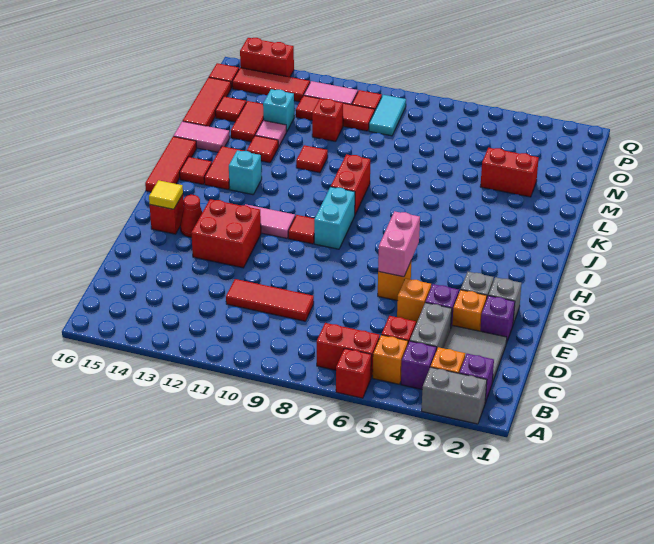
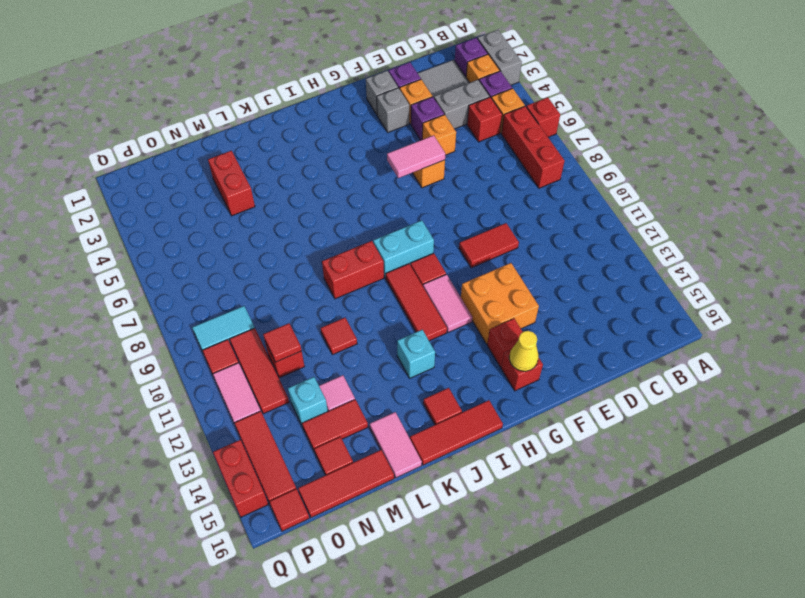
red brick B6:B7 level 1 -> red brick B6:B8 level 1
red tile D9:D11 level 1 -> red tile I10:I12 level 1
pink brick F6:G6 level 2 -> pink tile F6:G6 level 2
red brick F12:G13 level 1 -> orange brick F12:G13 level 1
red cone G14 level 1 -> red brick G14 level 1
yellow tile G15 level 2 -> yellow cone G15 level 2
red tile J14:K14 level 1 -> red tile E10:F10 level 1
red tile L13 level 1 -> red tile N11 level 2

